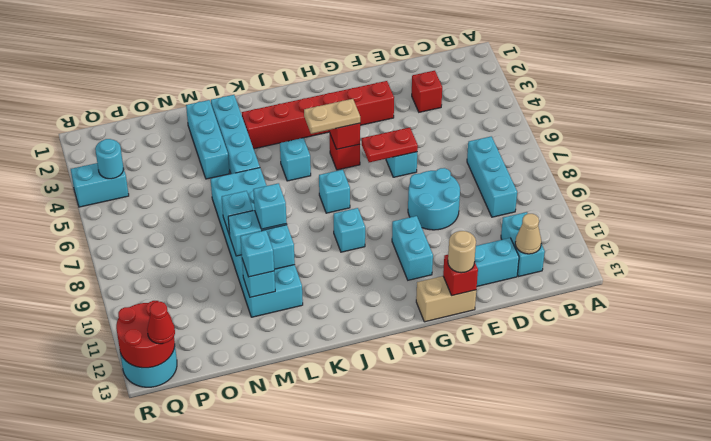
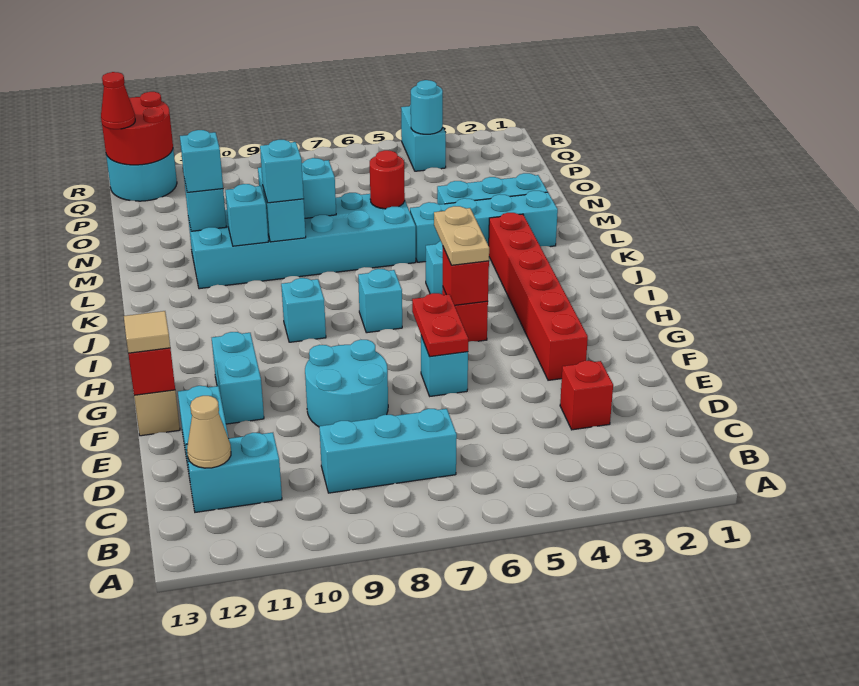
tan round brick F13 level 3 -> tan tile F13 level 3
cyan brick G10:G11 level 1 -> cyan brick F11:G11 level 1
none -> red round brick M6 level 2

